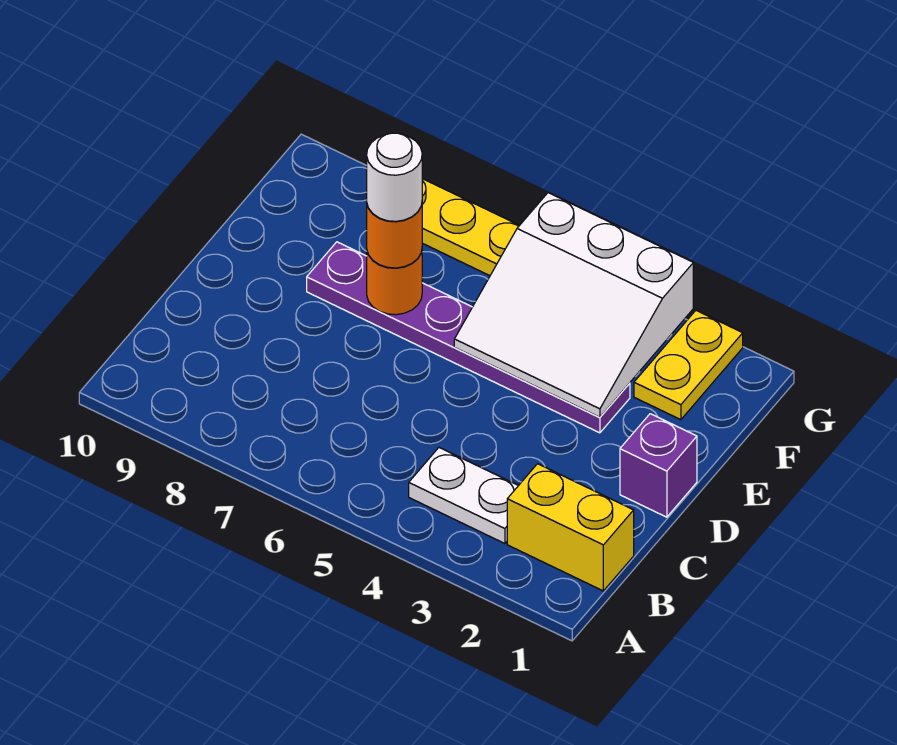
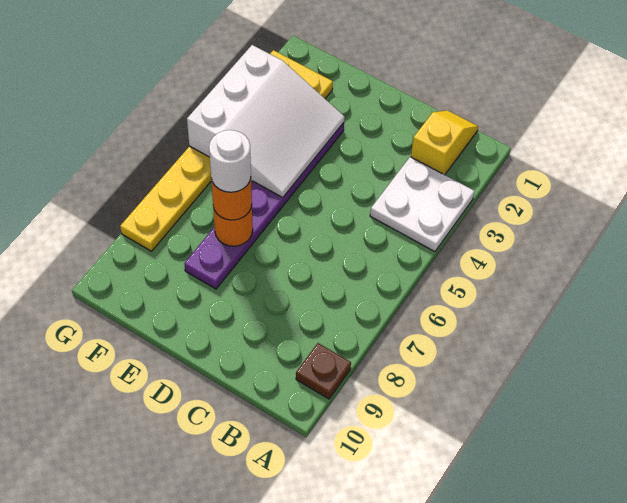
none -> brown plate A9 level 1
yellow brick B1:B2 level 1 -> yellow slope B1:B2 level 1 top 2
white plate B3:B4 level 1 -> white plate A3:B4 level 1
purple brick D1 level 1 -> none

